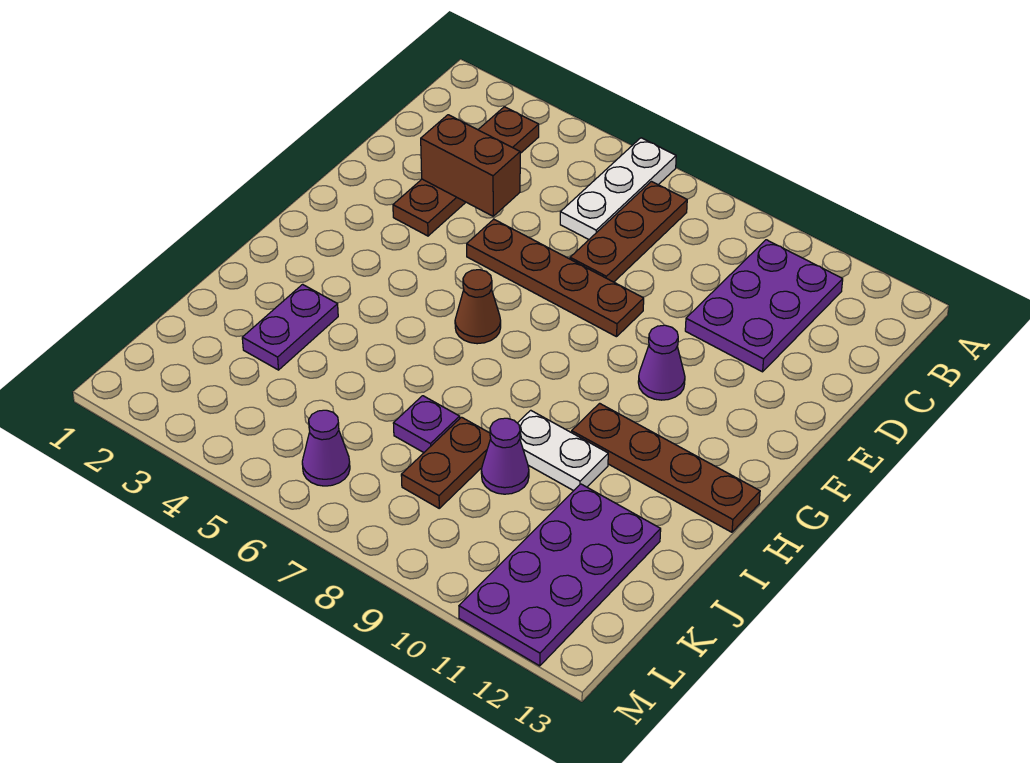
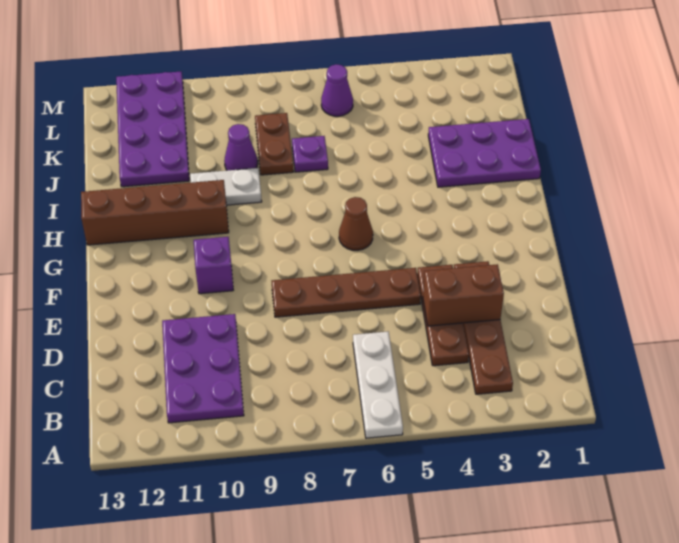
brown plate B7:D7 level 1 -> brown plate C4:E4 level 1
purple cone F10 level 1 -> purple brick F10 level 1
brown plate H10:H13 level 1 -> brown brick H10:H13 level 1
purple plate I3:J3 level 1 -> purple plate I1:J3 level 1

